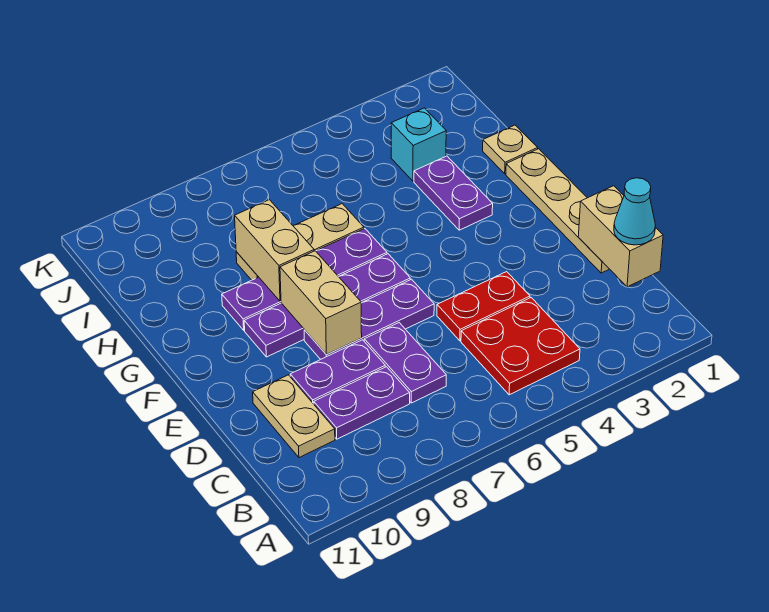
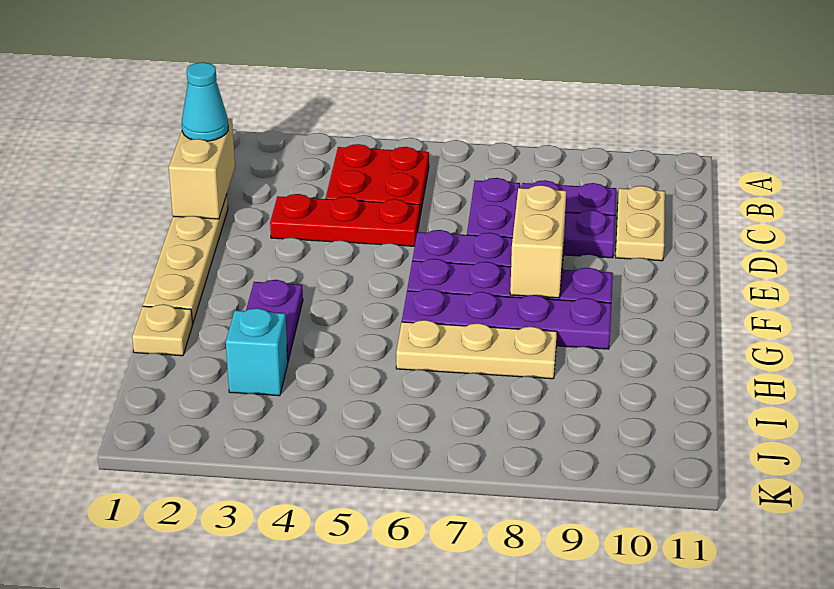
red plate D4:D5 level 1 -> red plate D3:D5 level 1
tan brick G8:H8 level 2 -> none

